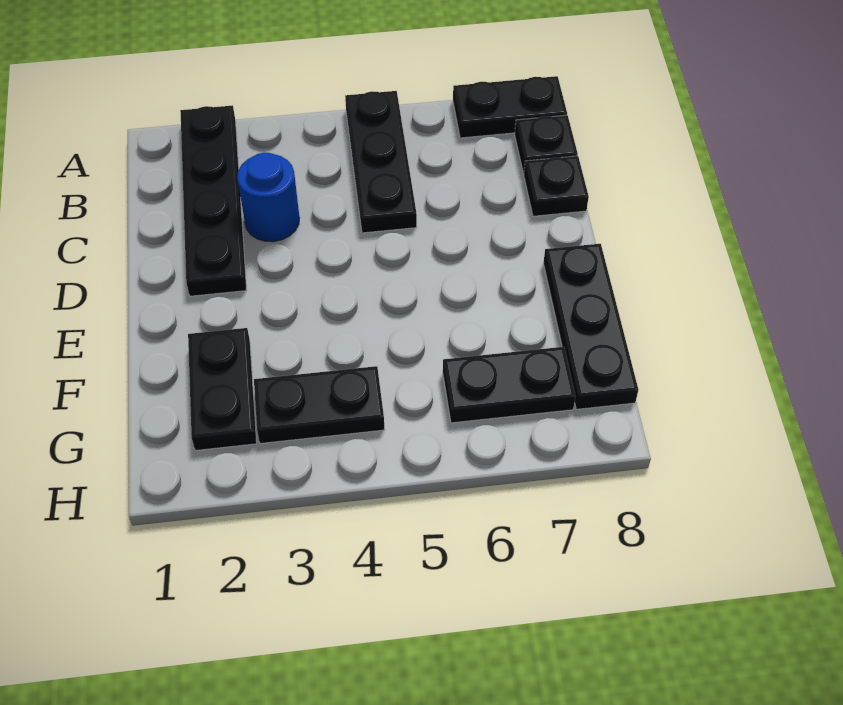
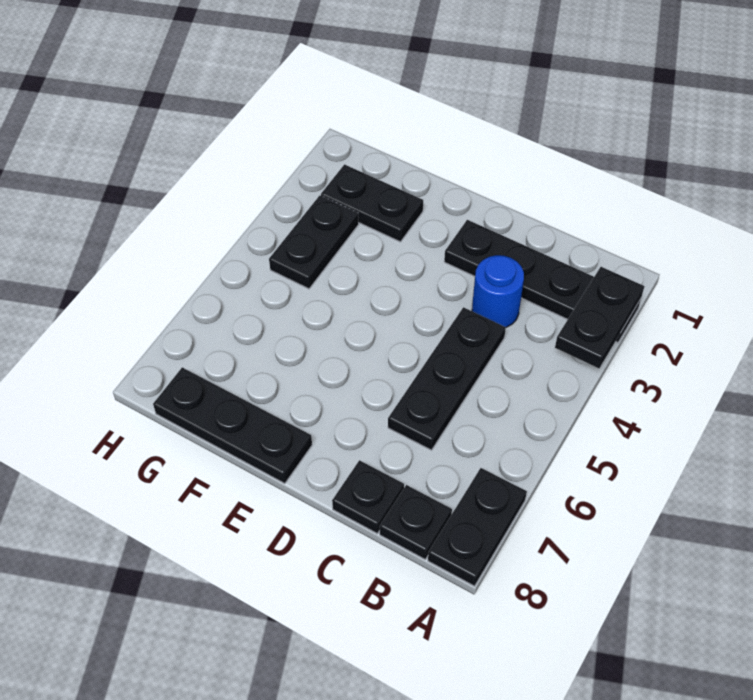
black plate A5:C5 level 1 -> black plate C4:C6 level 1
black plate G6:G7 level 1 -> black plate A2:A3 level 2

